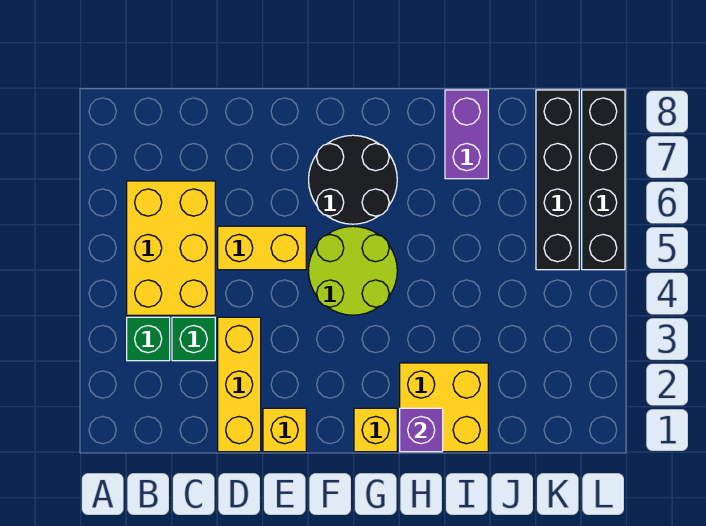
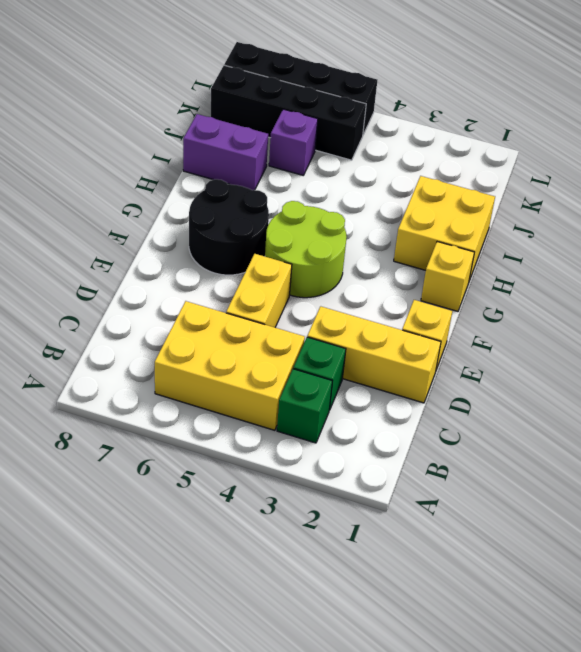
purple brick H1 level 2 -> purple brick J6 level 1

